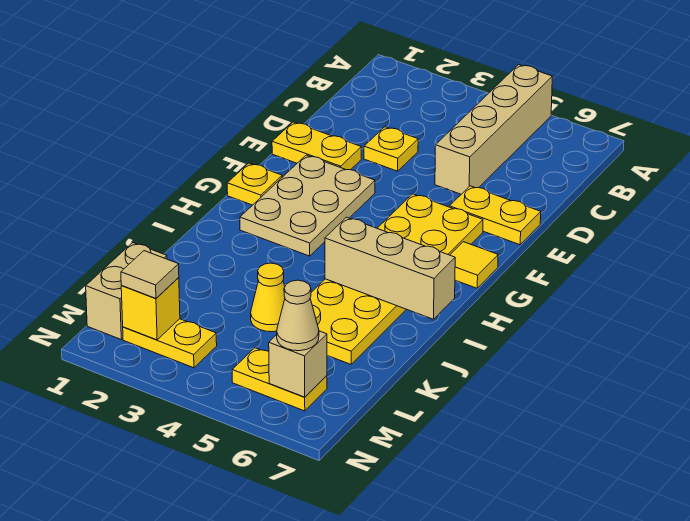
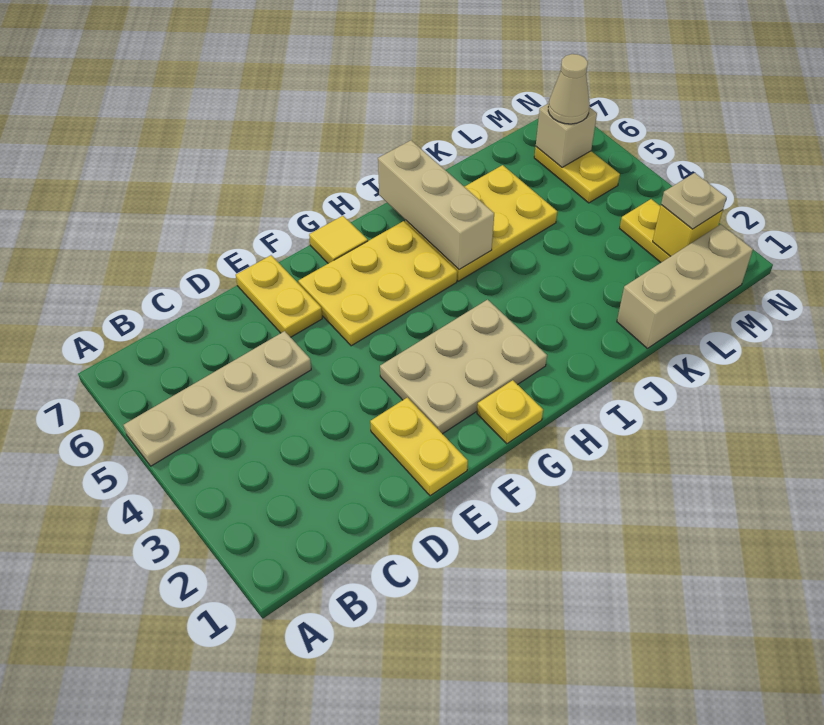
tan brick A5:D5 level 1 -> tan plate A5:D5 level 1
yellow plate D3 level 1 -> none
yellow cone K4 level 1 -> none
tan brick L1:M1 level 1 -> tan brick K1:M1 level 1
tan tile M2 level 3 -> tan plate M2 level 3

